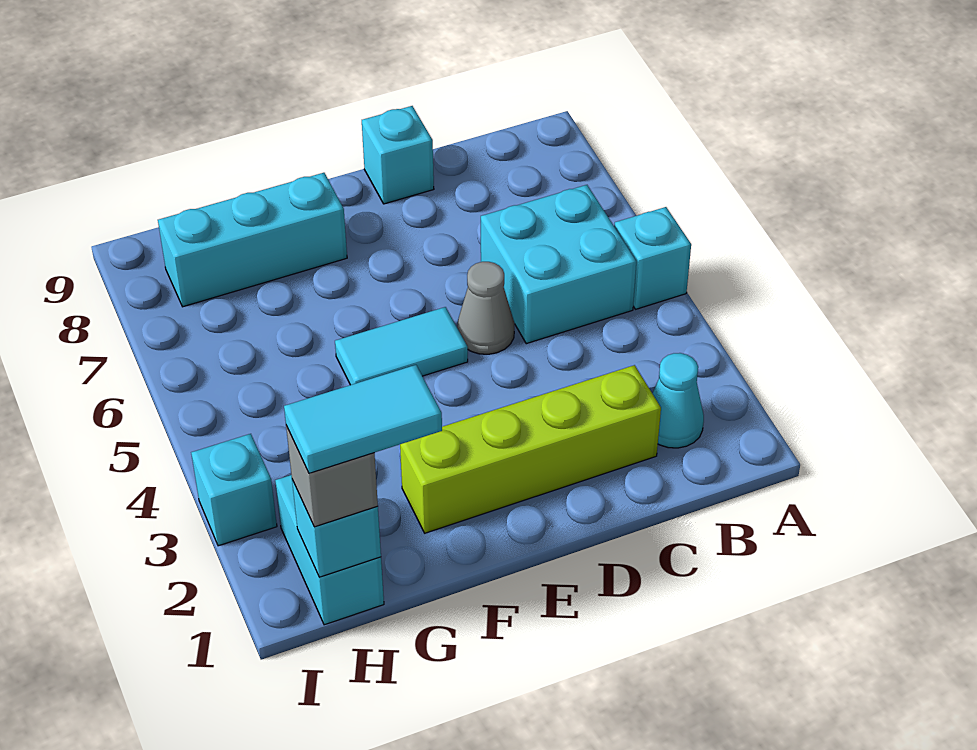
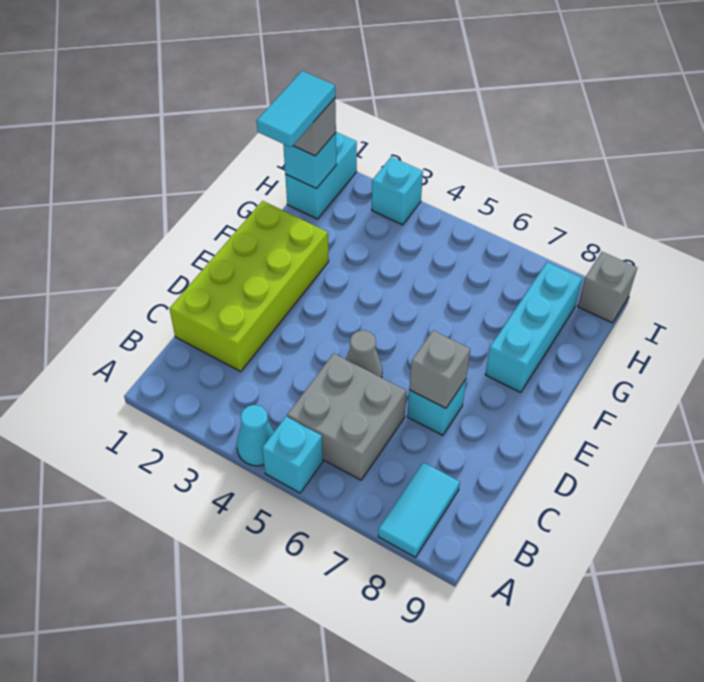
cyan cone B2 level 1 -> cyan cone A4 level 1
cyan brick B5:C6 level 1 -> grey brick B5:C6 level 1
lime brick C2:F2 level 1 -> lime brick C1:F2 level 1
none -> grey brick D7 level 2
cyan brick D9 level 1 -> cyan brick D7 level 1
cyan tile E5:F5 level 1 -> cyan tile A8:B8 level 1
cyan brick H1:H2 level 1 -> cyan brick H1:I1 level 1
none -> grey brick I9 level 1

